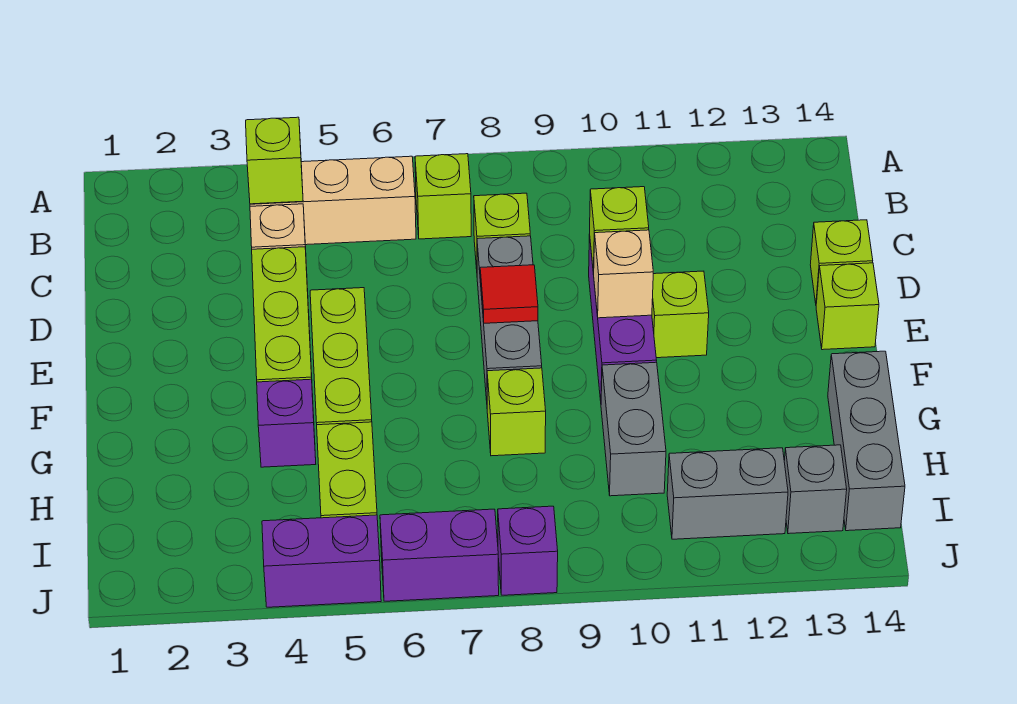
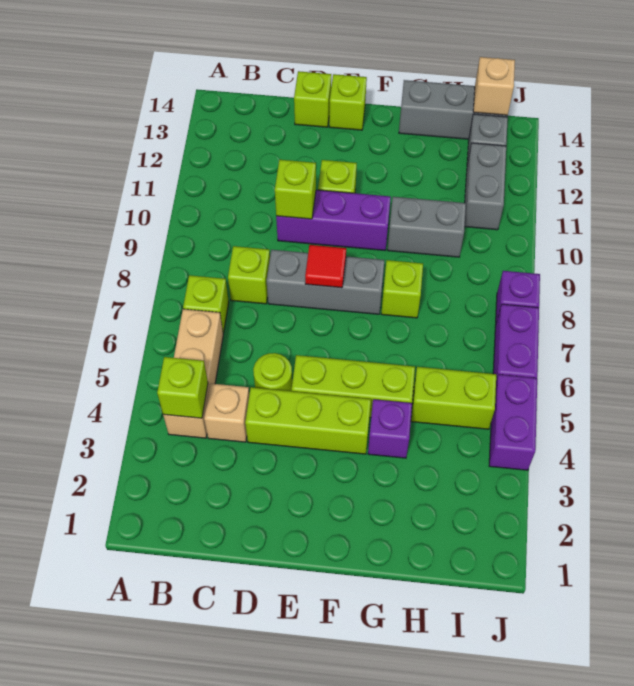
none -> lime round brick D5 level 1
tan brick E10 level 2 -> tan brick I14 level 2

